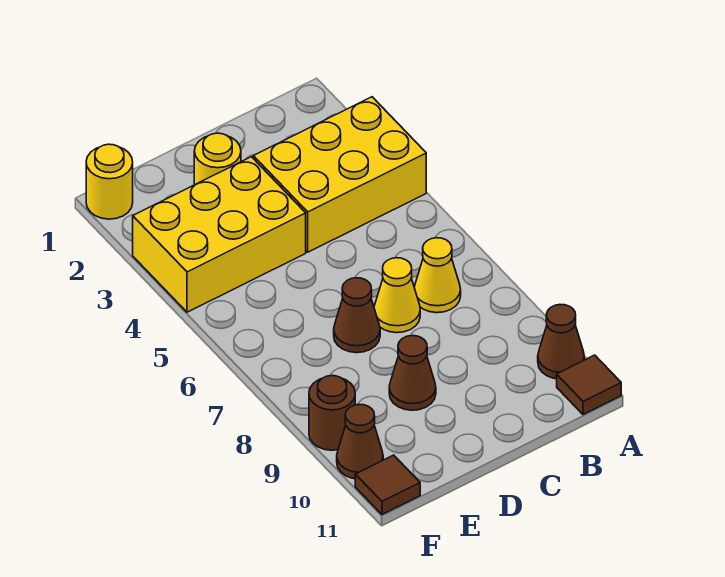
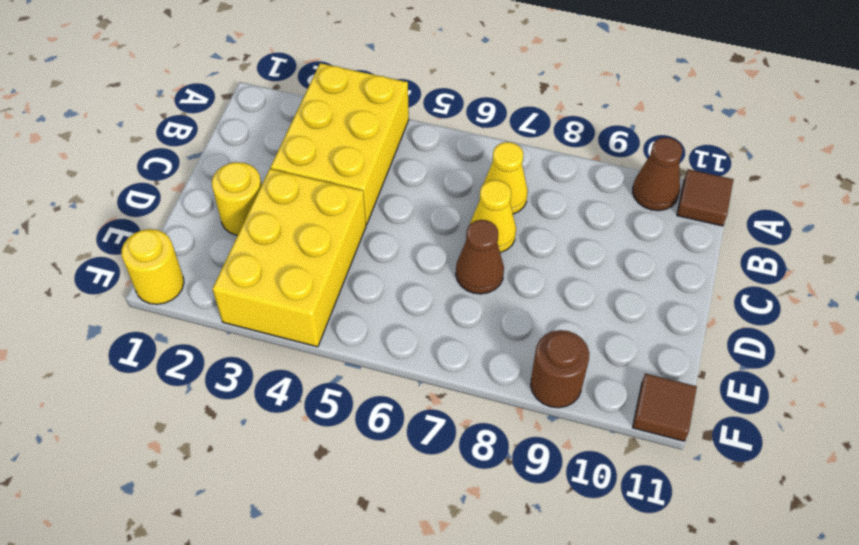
brown cone D9 level 1 -> none
brown cone F10 level 1 -> none

